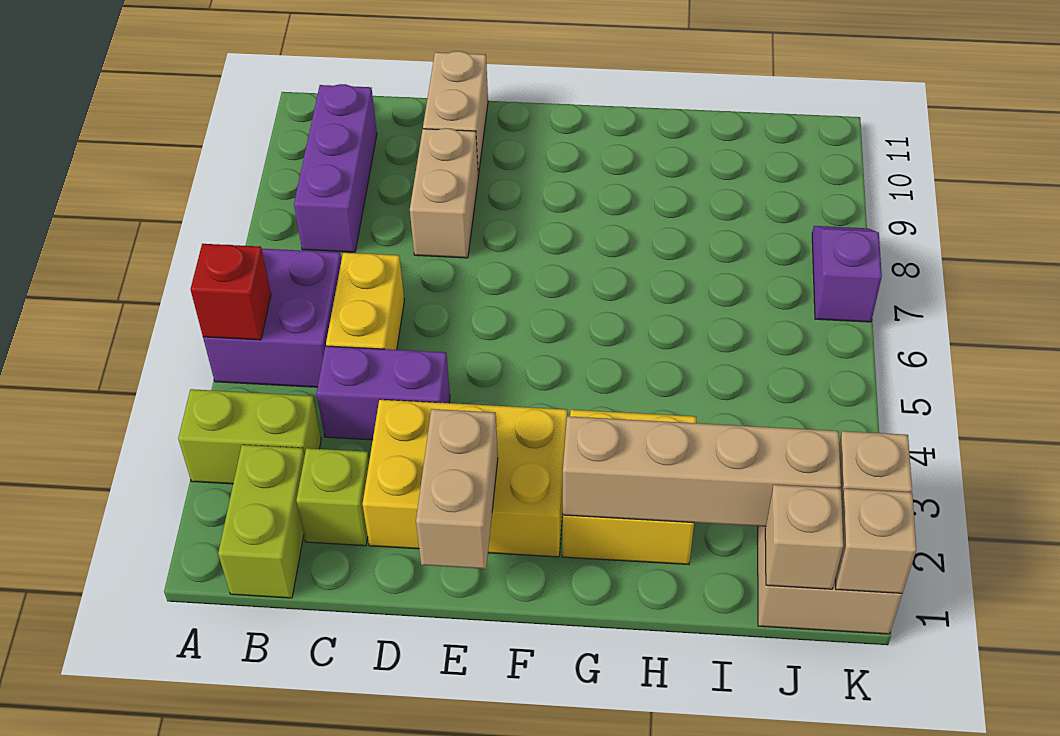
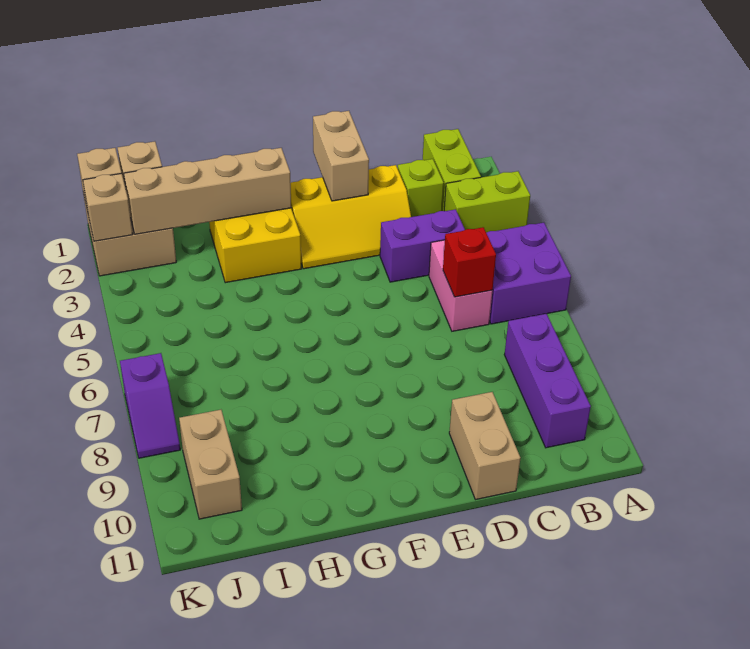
red brick A5 level 2 -> red brick C6 level 2
yellow brick C5:C6 level 1 -> pink brick C5:C6 level 1
yellow brick D2:F3 level 1 -> yellow slope D2:F3 level 1 top 2
tan brick D8:D9 level 1 -> tan brick J9:J10 level 1

